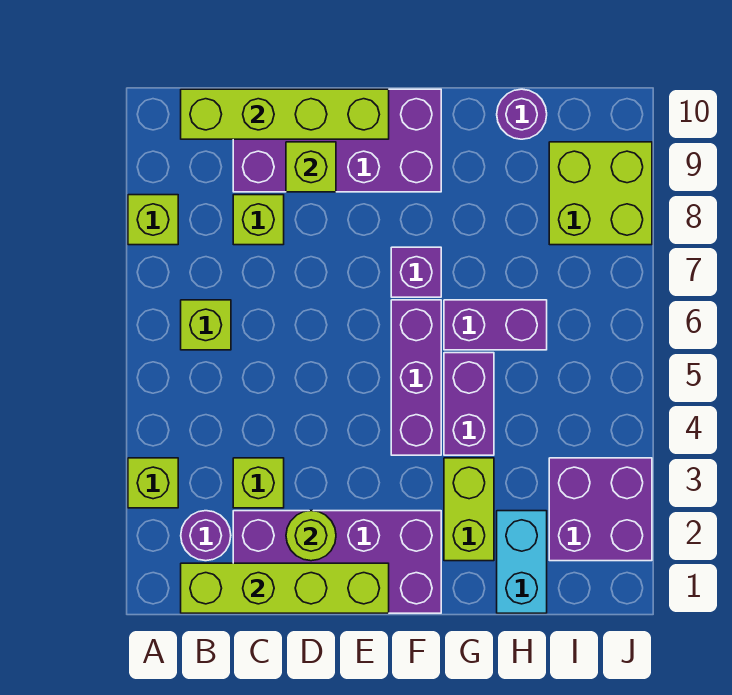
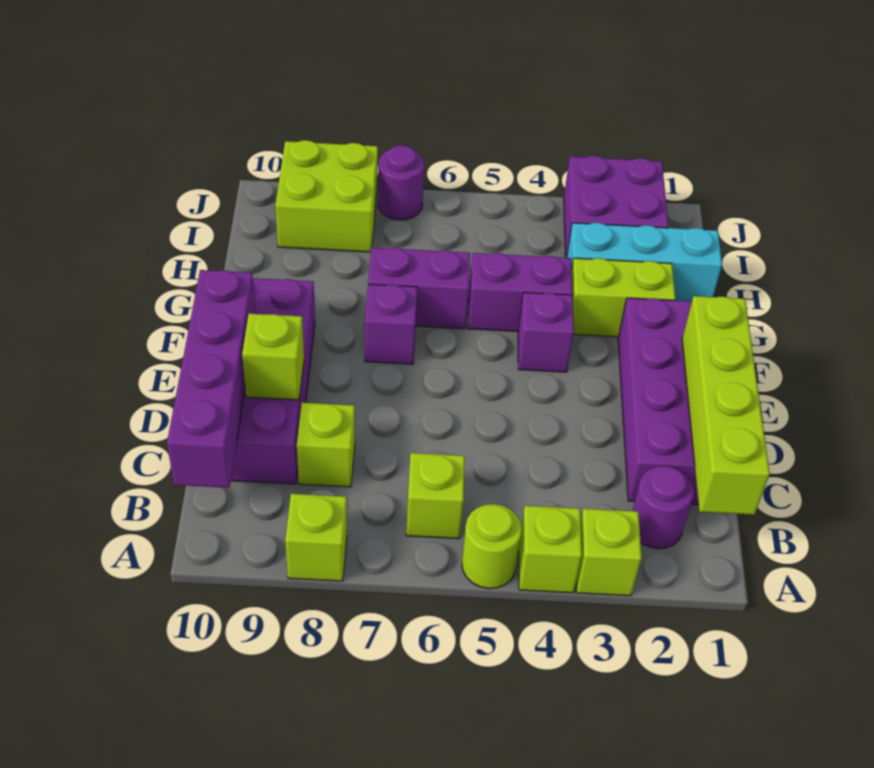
lime brick B10:E10 level 2 -> purple brick B10:E10 level 2
lime brick C3 level 1 -> lime brick A4 level 1
lime round brick D2 level 2 -> lime round brick A5 level 1
purple brick F4:F6 level 1 -> purple brick F4 level 1
purple brick G6:H6 level 1 -> purple brick G6:G7 level 1
cyan brick H1:H2 level 1 -> cyan brick H1:H3 level 1
purple round brick H10 level 1 -> purple round brick J7 level 1

